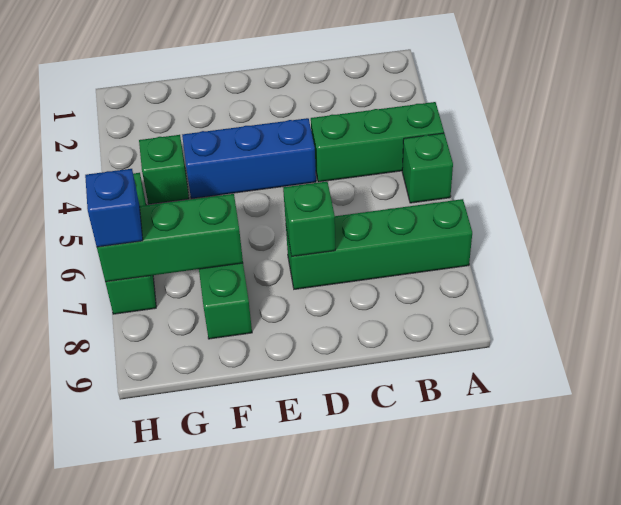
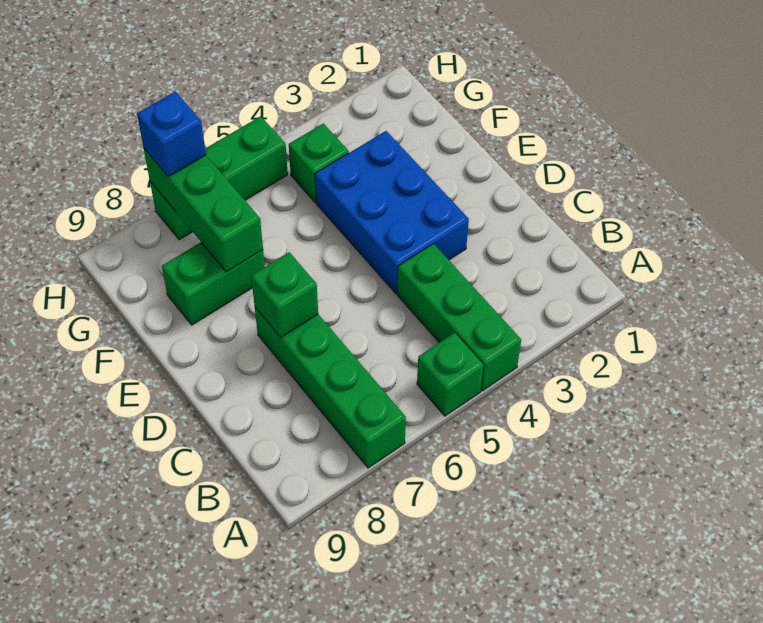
blue brick D4:F4 level 1 -> blue brick D3:F4 level 1

